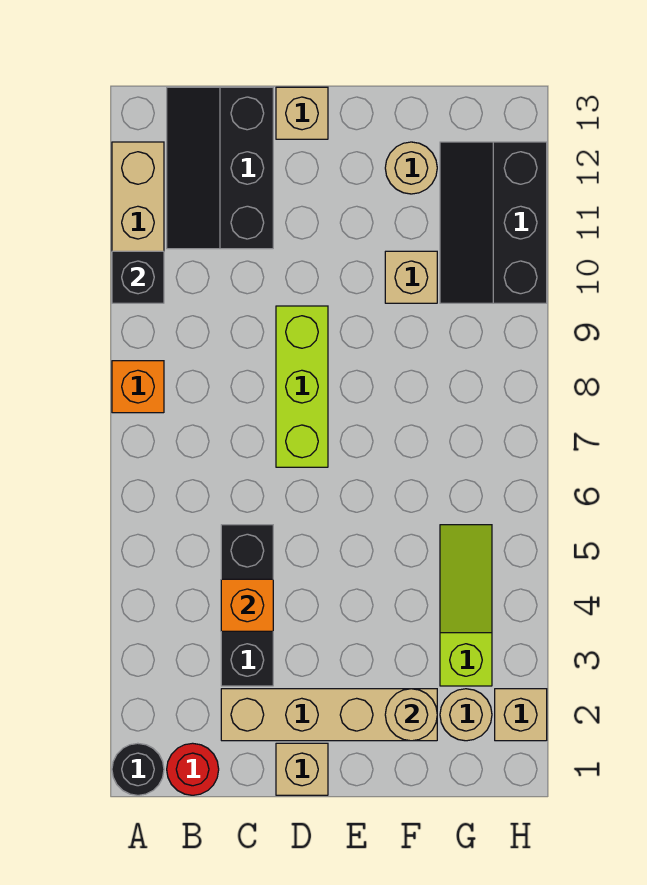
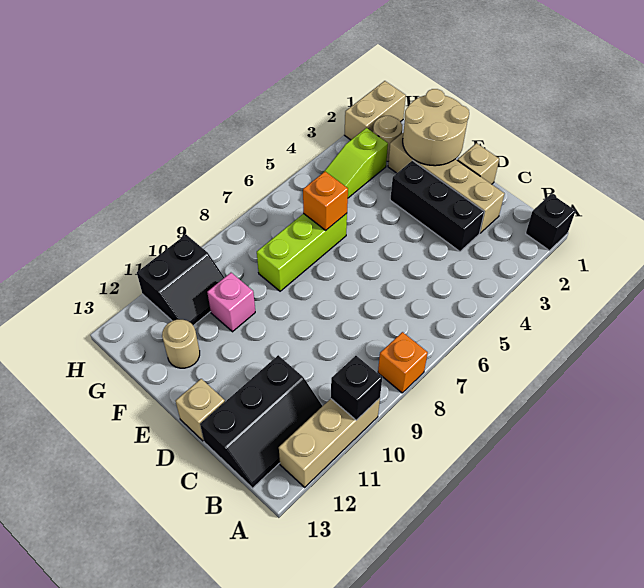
black round brick A1 level 1 -> black brick A1 level 1
red round brick B1 level 1 -> none
black brick C3:C5 level 1 -> black brick C3:E3 level 1
orange brick C4 level 2 -> orange brick F6 level 2
lime brick D7:D9 level 1 -> lime brick F6:F8 level 1
tan round brick F2 level 2 -> tan round brick E1:F2 level 2
tan brick F10 level 1 -> pink brick F10 level 1
black slope G10:H12 level 1 top H -> black slope G10:H11 level 1 top H
tan brick H2 level 1 -> tan brick H1:H2 level 1

